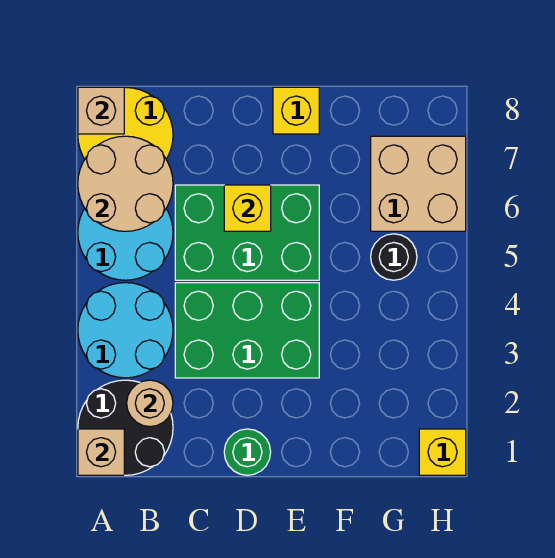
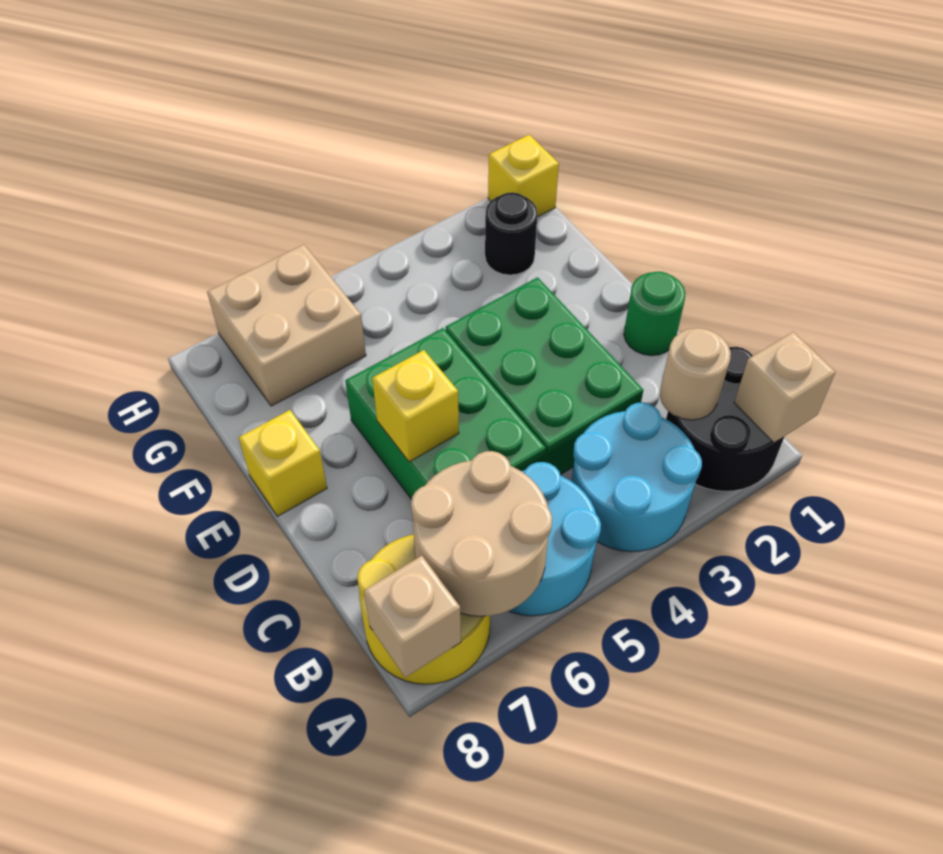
black round brick G5 level 1 -> black round brick G2 level 1

